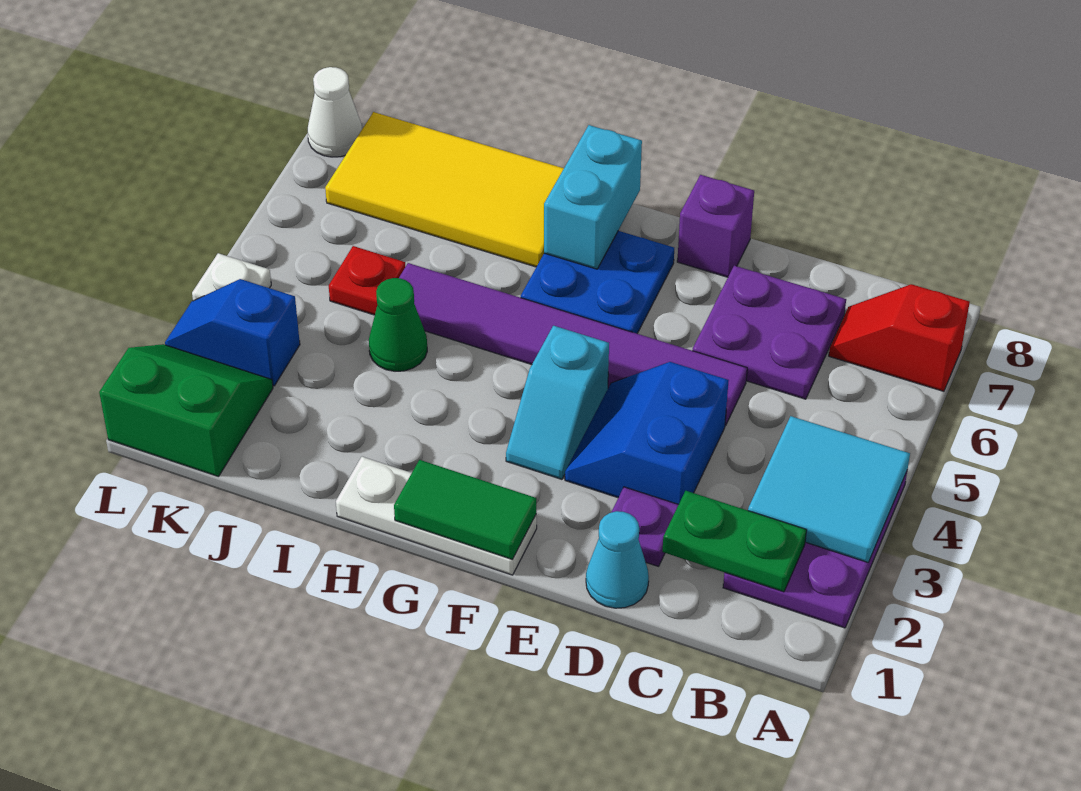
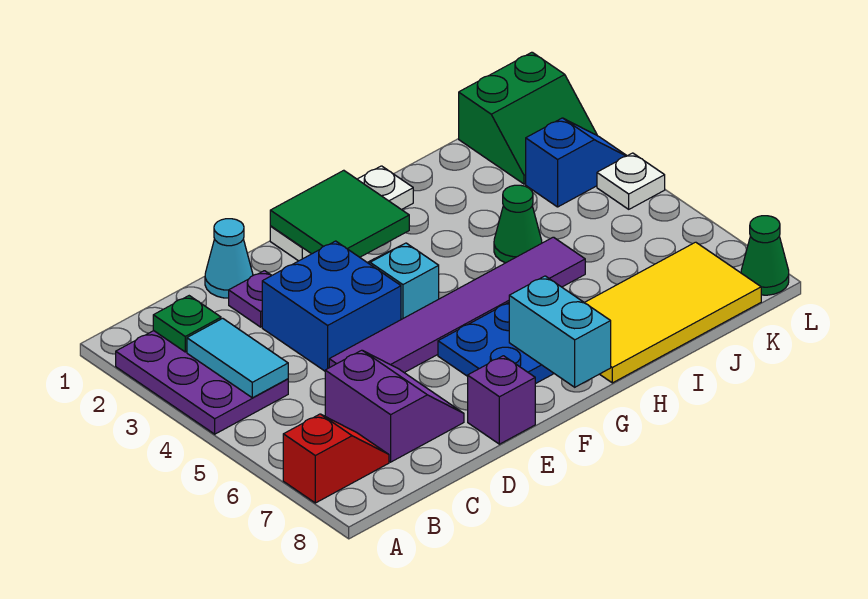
cyan tile A3:B4 level 2 -> cyan tile B3:B4 level 2
green plate B2:C2 level 2 -> green plate B2 level 2
purple plate C6:D7 level 1 -> purple slope C6:D7 level 1 top C
blue slope D3:E4 level 1 top D -> blue brick D3:E4 level 1
green tile F1:G1 level 2 -> green tile F1:G2 level 2
red plate J5 level 1 -> none
white cone L8 level 1 -> green cone L8 level 1

